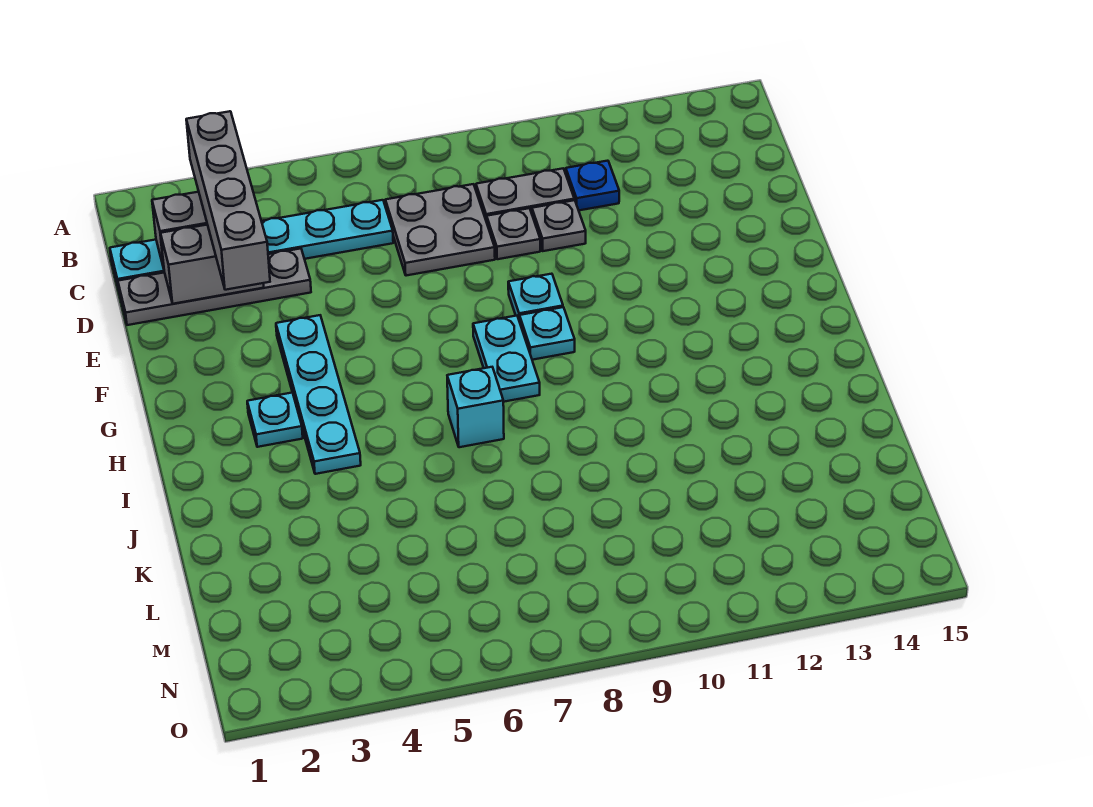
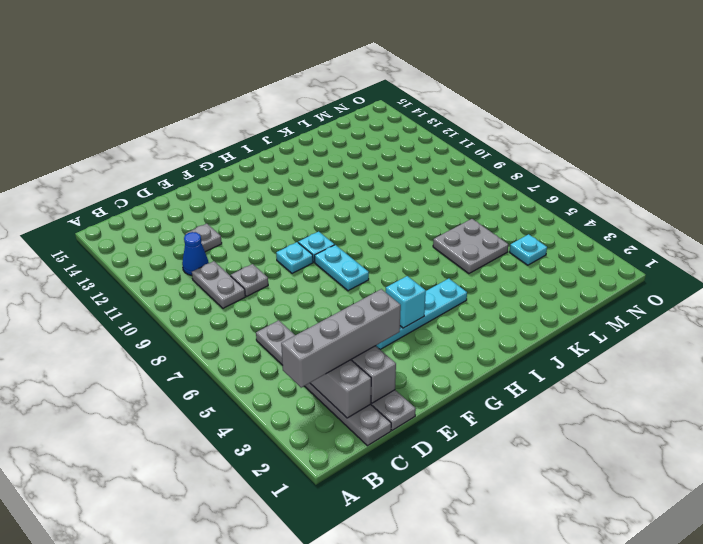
cyan plate C1:C6 level 1 -> grey plate C1:C6 level 1
grey plate C7:D8 level 1 -> grey plate K5:L6 level 1
blue plate C11 level 1 -> blue cone C11 level 1
grey plate D10 level 1 -> grey plate D12 level 1
cyan plate G8:H8 level 1 -> cyan plate G7:G8 level 1
cyan plate H3 level 1 -> cyan plate M4 level 1
cyan brick I7 level 1 -> cyan brick G4 level 2

